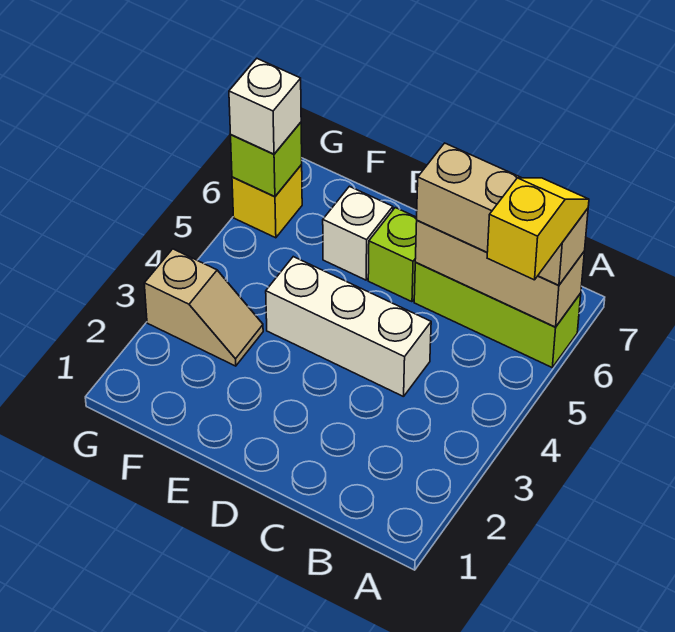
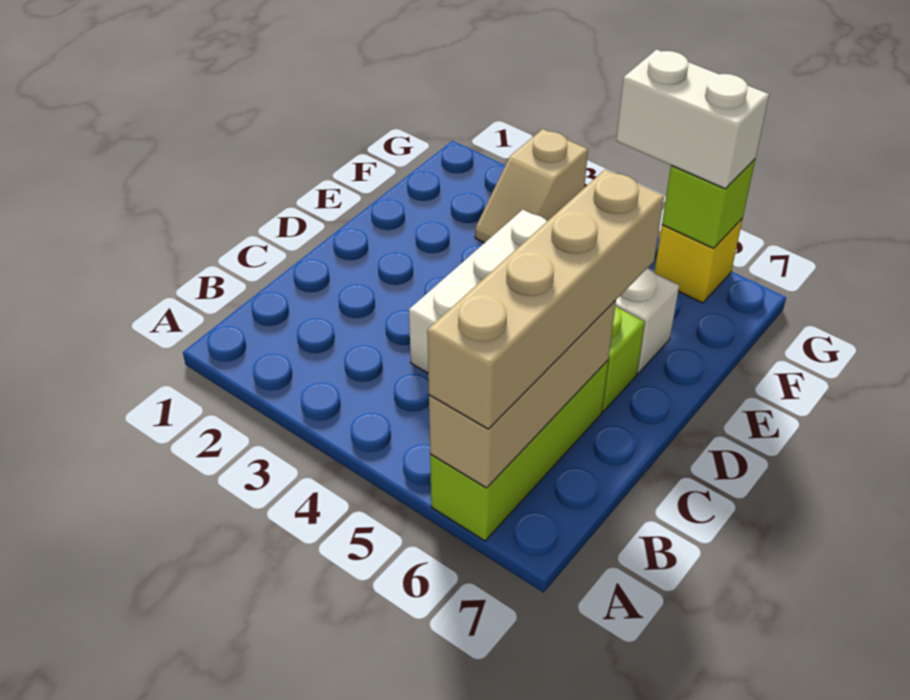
yellow slope A5:A6 level 4 top 5 -> none
tan brick A6:C6 level 3 -> tan brick A6:D6 level 3
white brick G6 level 3 -> white brick G5:G6 level 3

